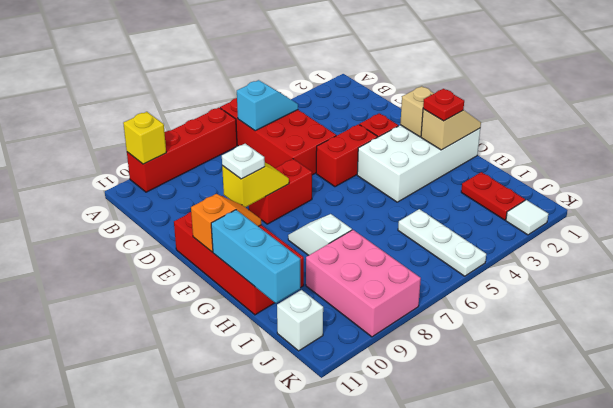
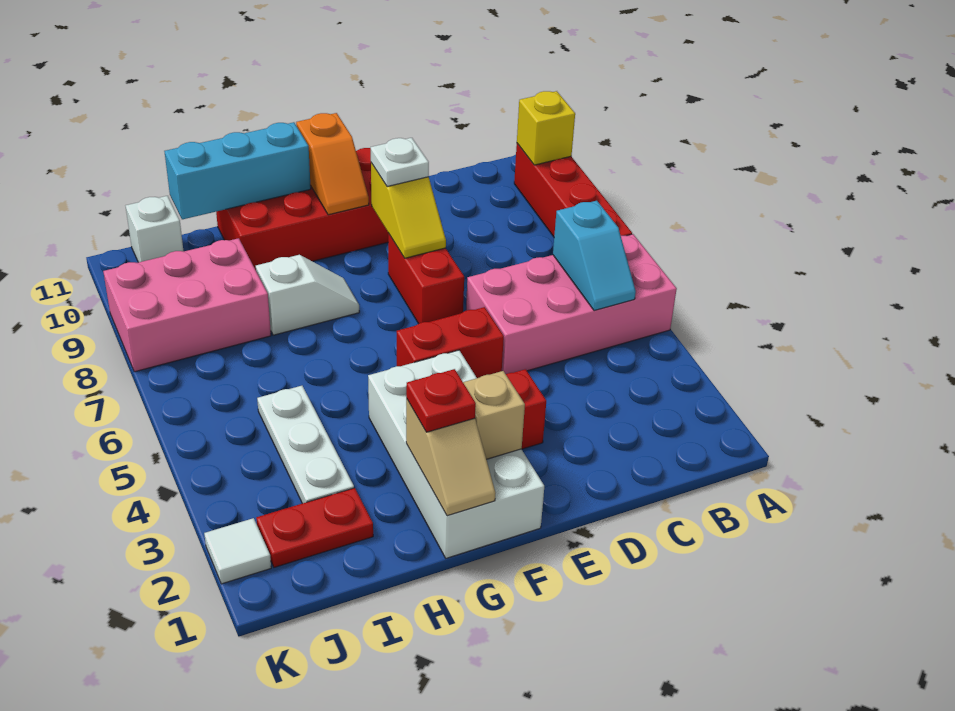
red brick A5:D6 level 1 -> pink brick A5:D6 level 1
red brick E4:E5 level 1 -> red brick E5:F5 level 1
white plate I5:K5 level 1 -> white plate I3:I5 level 1

